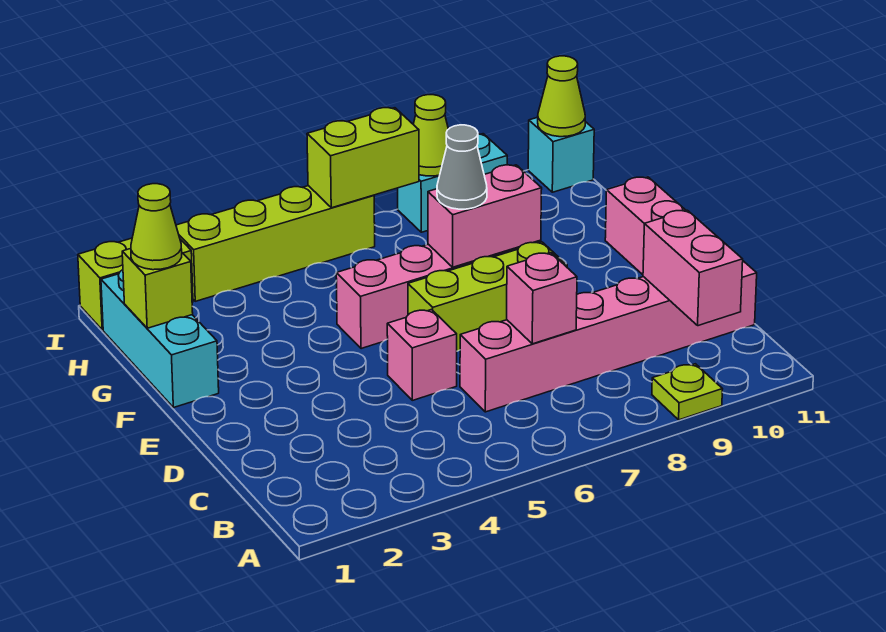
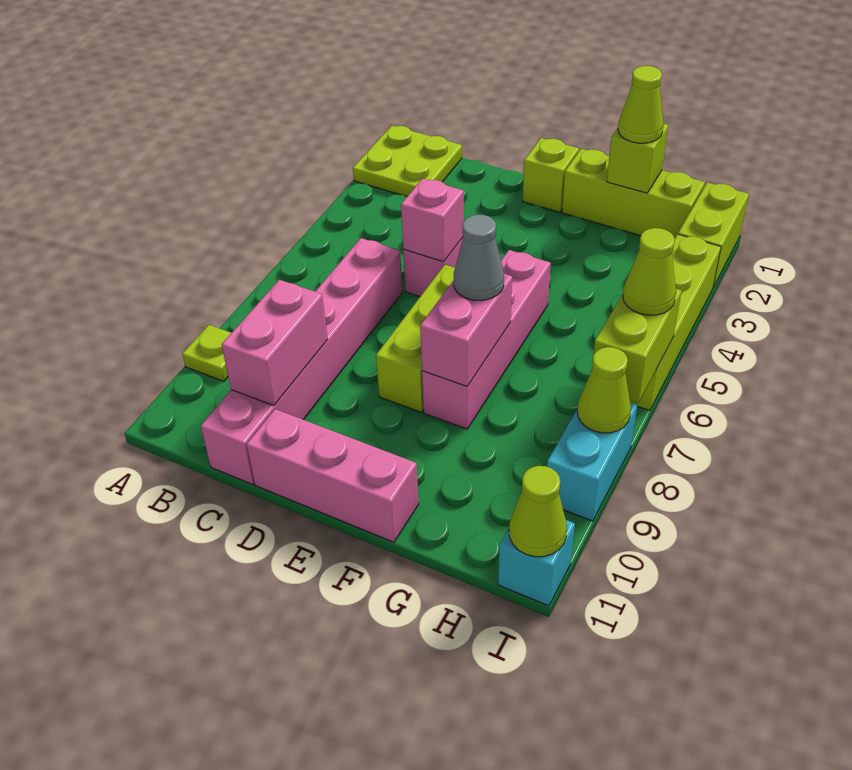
none -> lime plate A1:B2 level 1
pink brick B10:C10 level 2 -> pink brick C9:C10 level 2
pink brick C7 level 2 -> pink brick D5 level 2
none -> lime brick E1 level 1
cyan brick F1:H1 level 1 -> lime brick F1:H1 level 1
none -> lime cone I6 level 3

